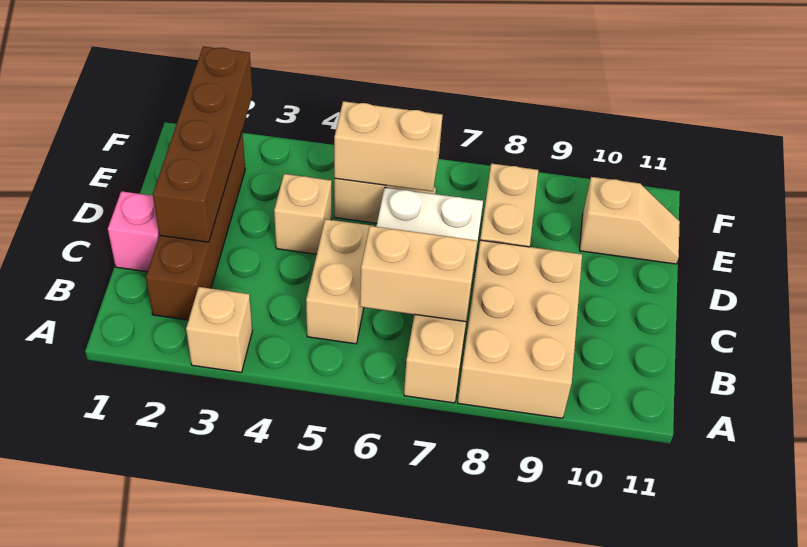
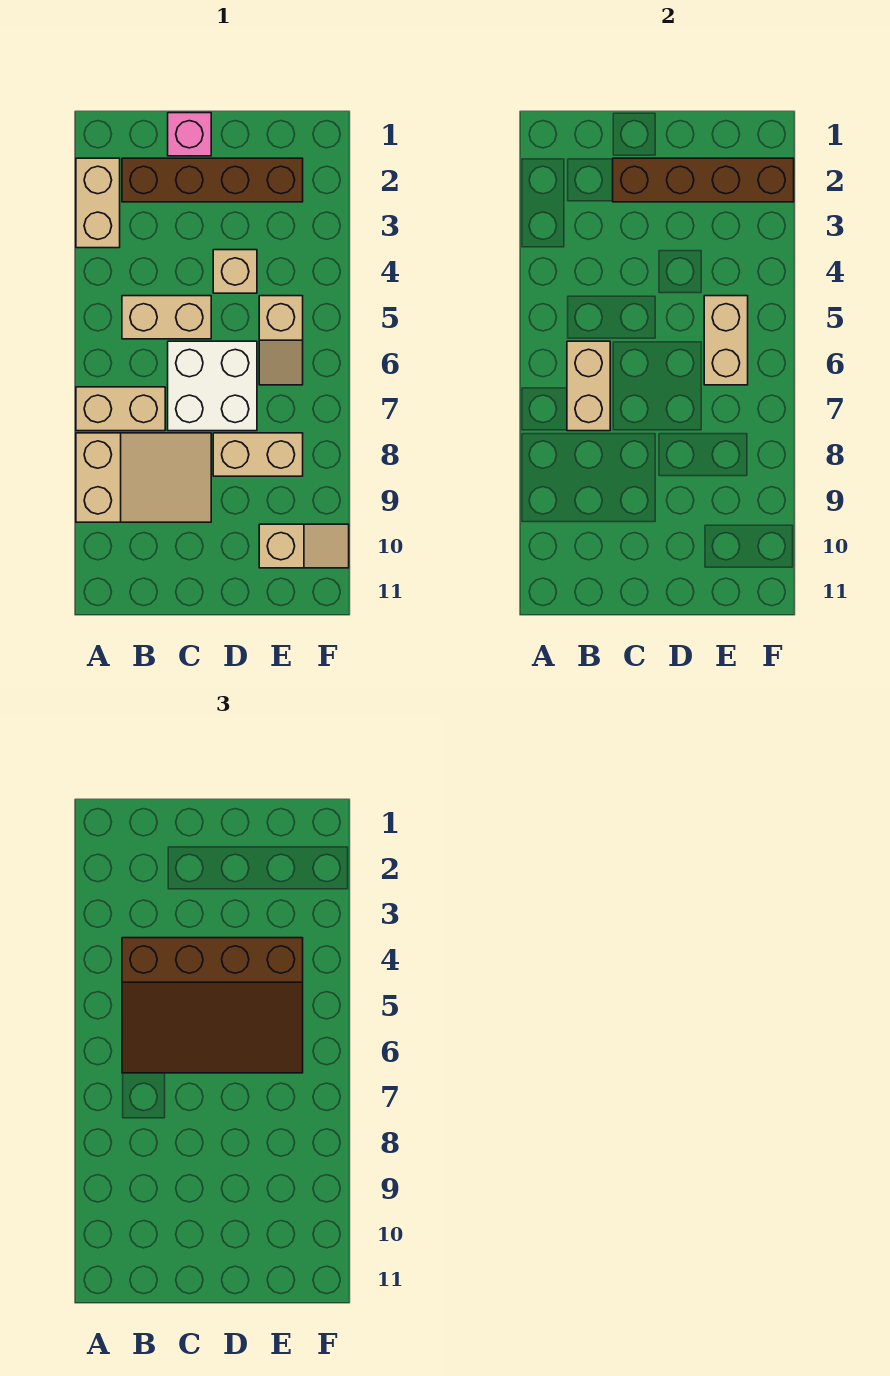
tan brick A3 level 1 -> tan brick A2:A3 level 1
tan brick A8:C9 level 1 -> tan slope A8:C9 level 1 top A
none -> brown slope B4:E6 level 3 top 4
tan slope E10:E11 level 1 top 10 -> tan slope E10:F10 level 1 top E

